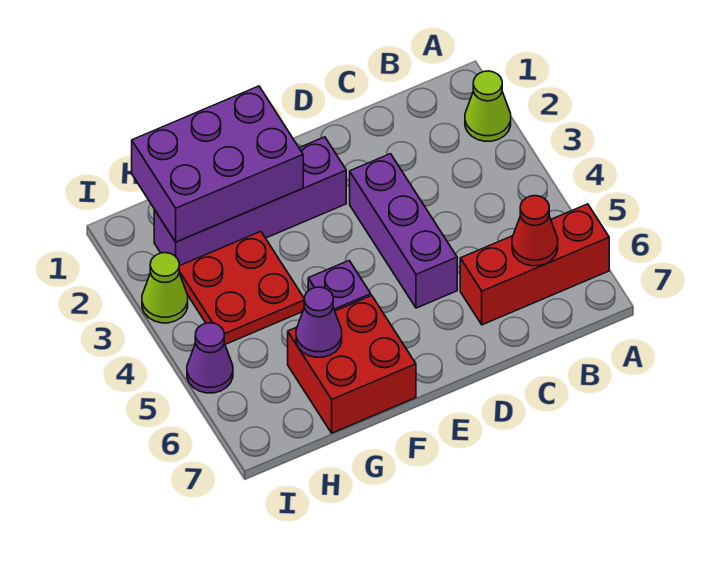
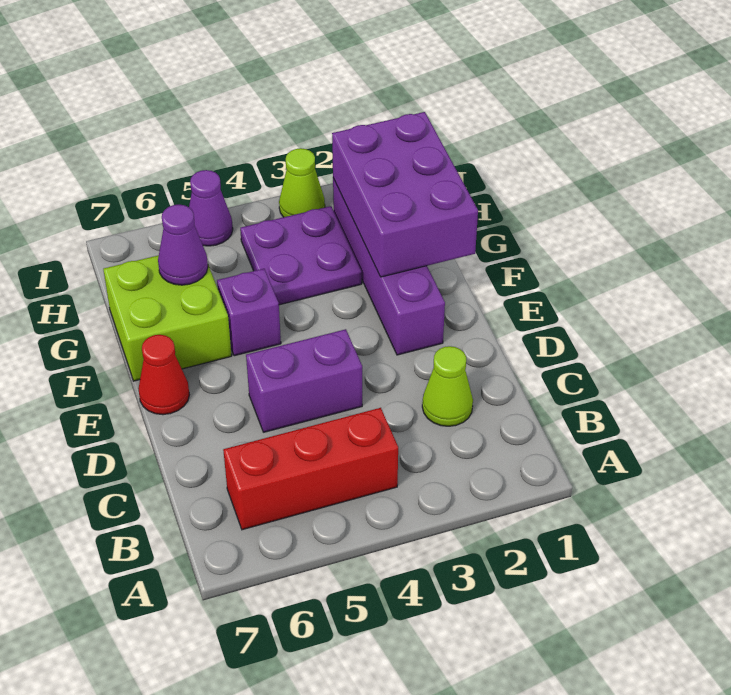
lime cone A2 level 1 -> lime cone C2 level 1
red brick A6:C6 level 1 -> red brick B4:B6 level 1
red cone B6 level 2 -> red cone E7 level 1
purple brick D3:D5 level 1 -> purple brick D4:D5 level 1
red brick F6:G7 level 1 -> lime brick F6:G7 level 1
red plate G3:H4 level 1 -> purple plate G3:H4 level 1

